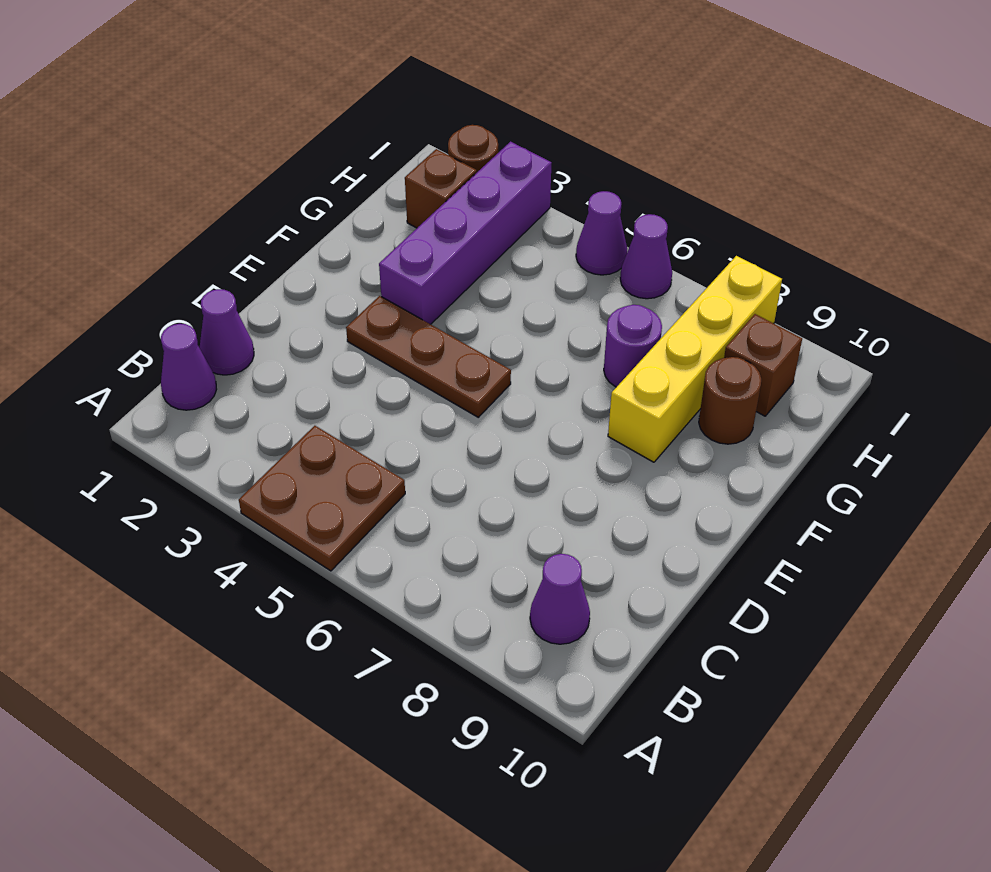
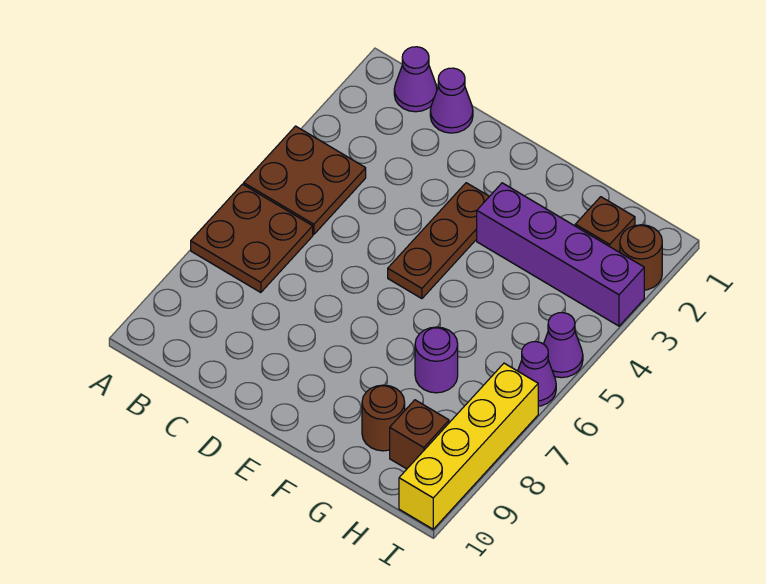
none -> brown plate A6:B7 level 1
purple cone B9 level 1 -> none
yellow brick F8:I8 level 1 -> yellow brick I7:I10 level 1

